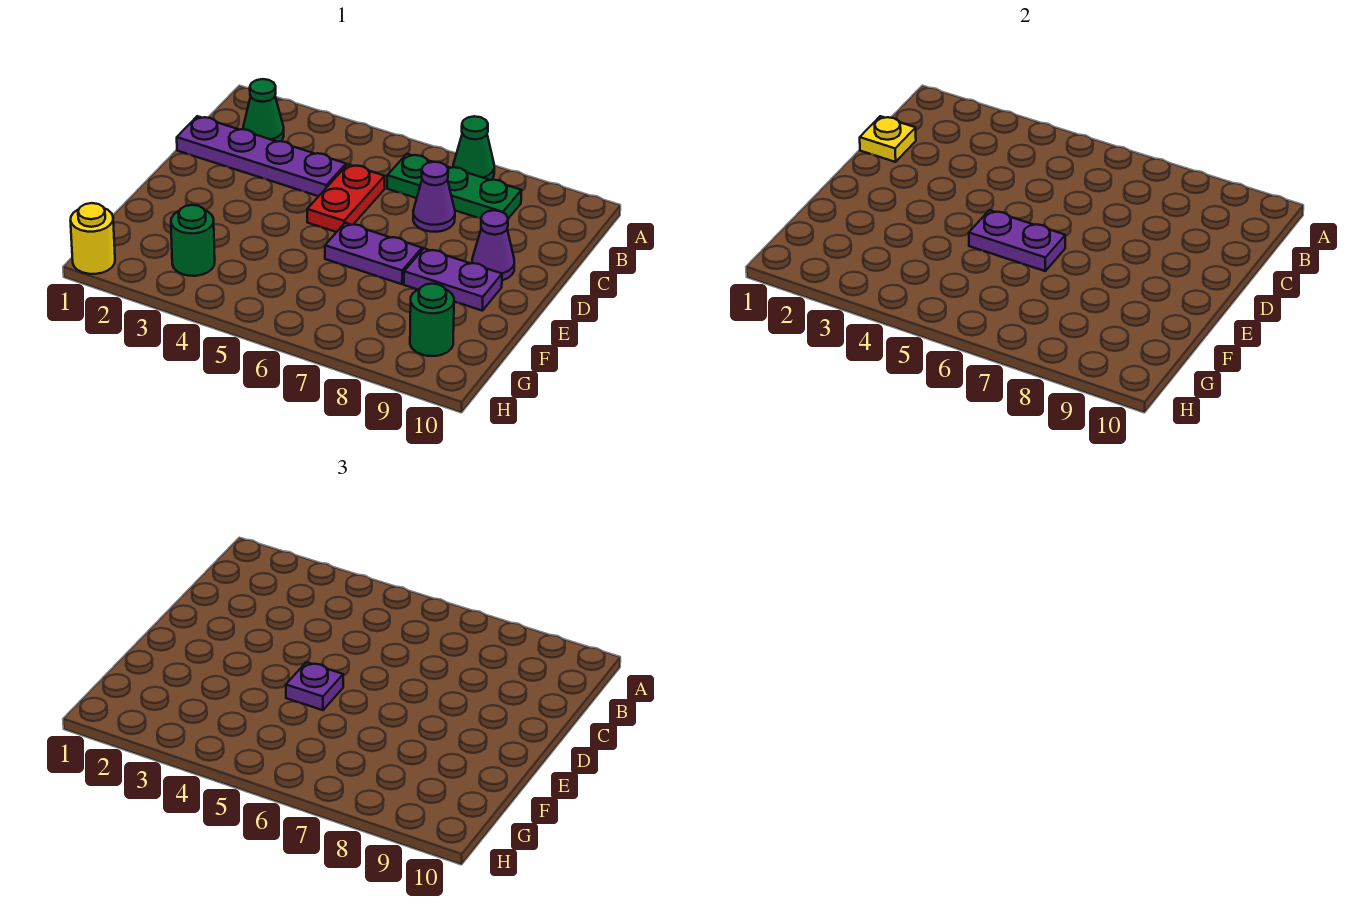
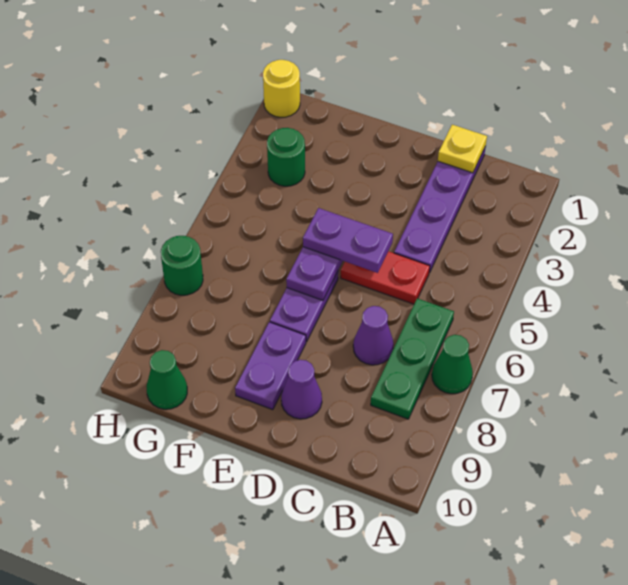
green cone B2 level 1 -> green cone G10 level 1
purple plate E5 level 3 -> purple plate D5:E5 level 3
green round brick G9 level 1 -> green round brick H7 level 1

